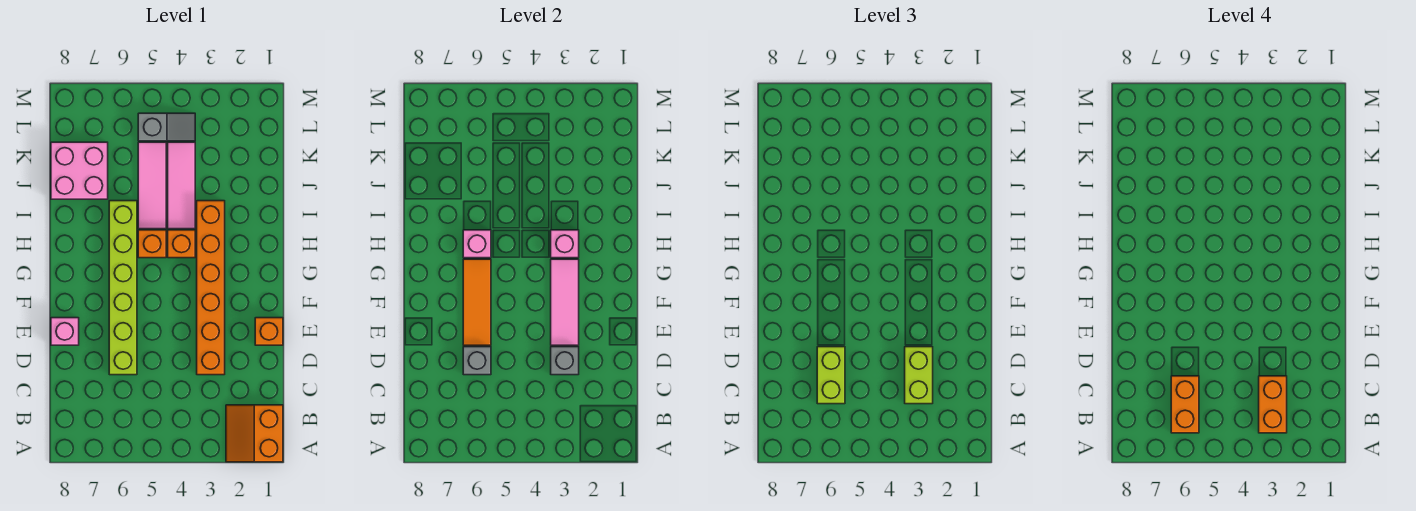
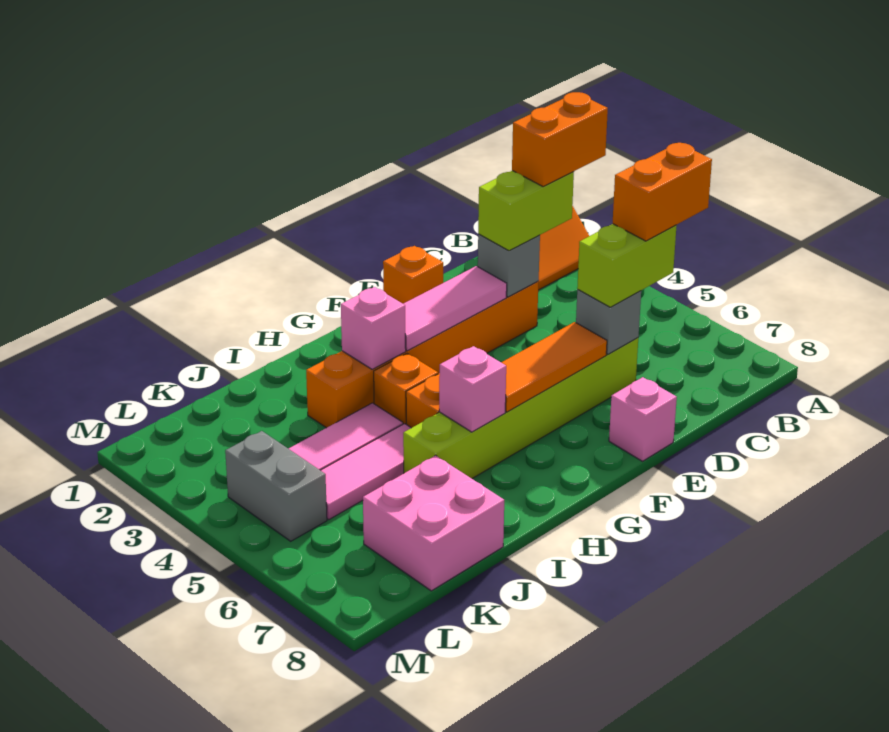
grey slope L4:L5 level 1 top 5 -> grey brick L4:L5 level 1

